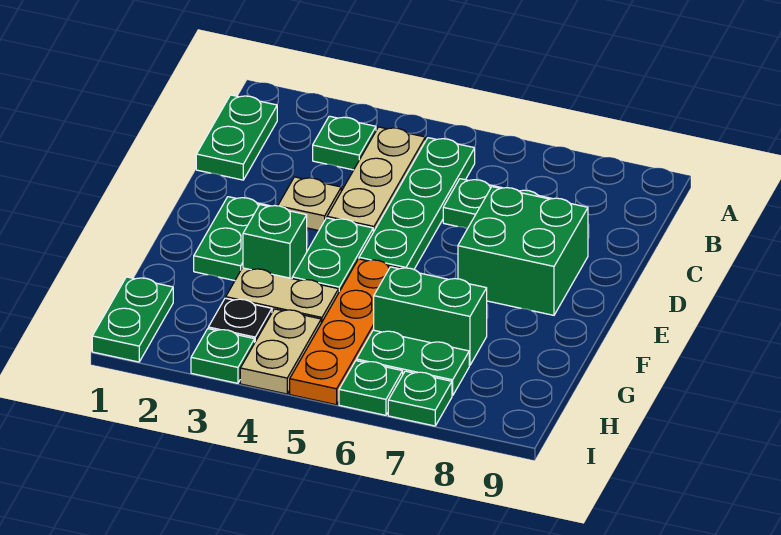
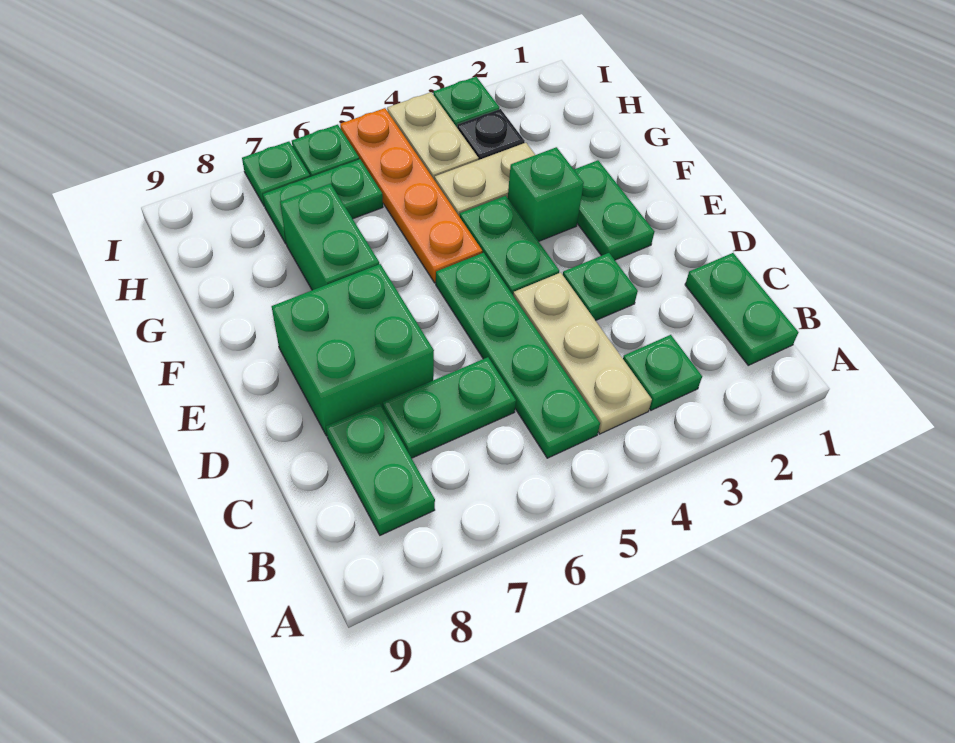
tan plate D3 level 1 -> green plate D3 level 1
green brick G6:G7 level 1 -> green brick F7:G7 level 1
green plate H1:I1 level 1 -> green plate B8:C8 level 1

